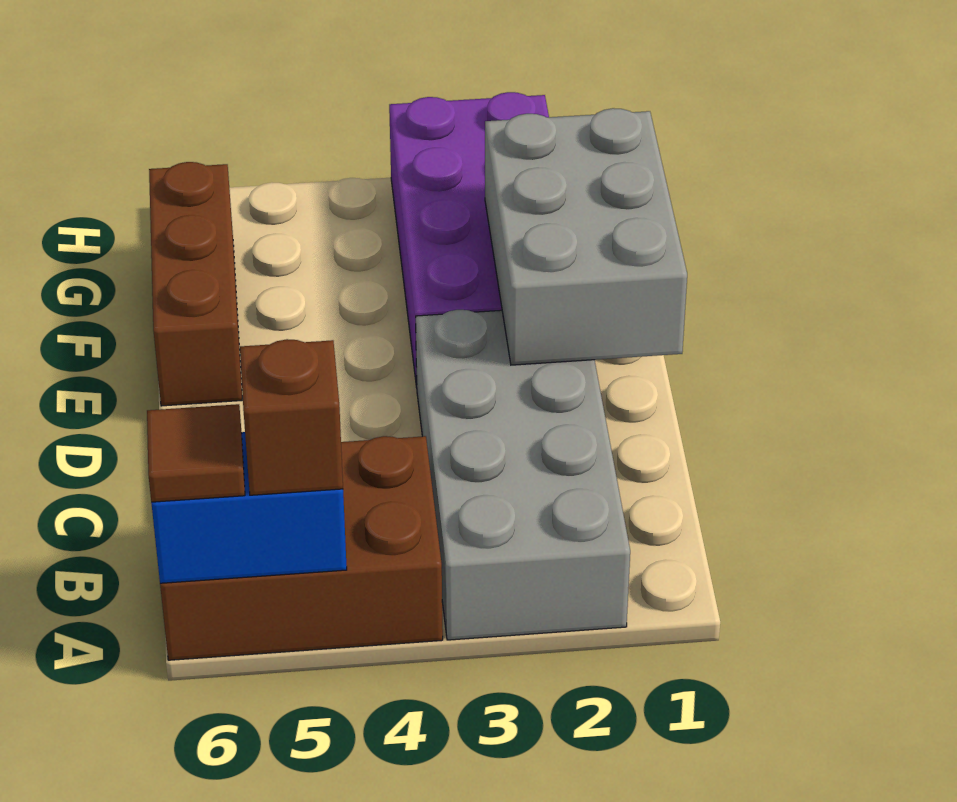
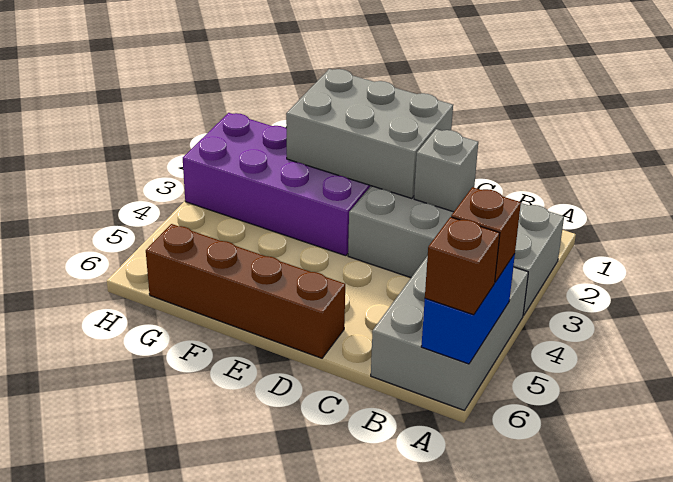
brown brick A4:B6 level 1 -> grey brick A4:B6 level 1
brown tile A6 level 3 -> brown brick A6 level 3
none -> grey brick C2 level 2
brown brick E6:G6 level 1 -> brown brick D6:G6 level 1

